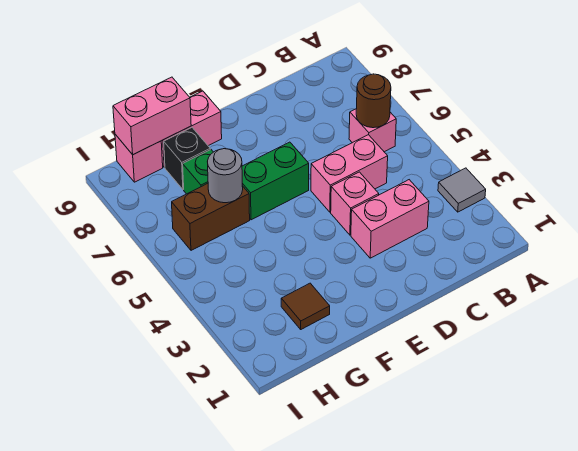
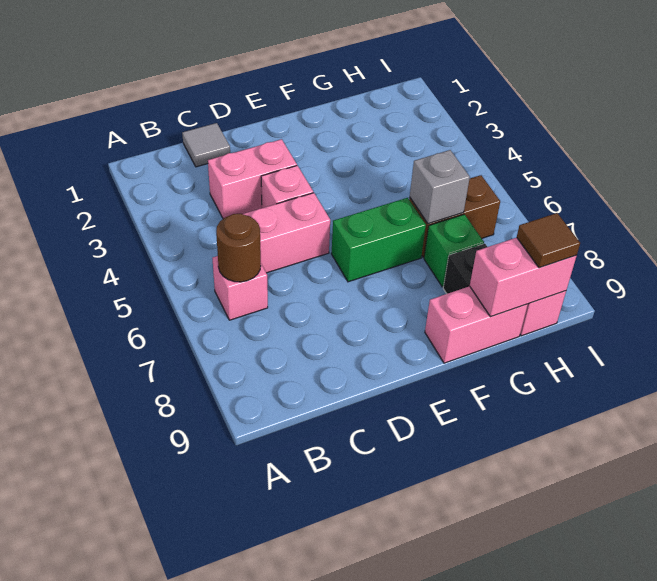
grey tile A3 level 1 -> grey tile C1 level 1
brown tile G2 level 1 -> brown tile H9 level 3
grey round brick G6 level 2 -> grey brick G6 level 2

